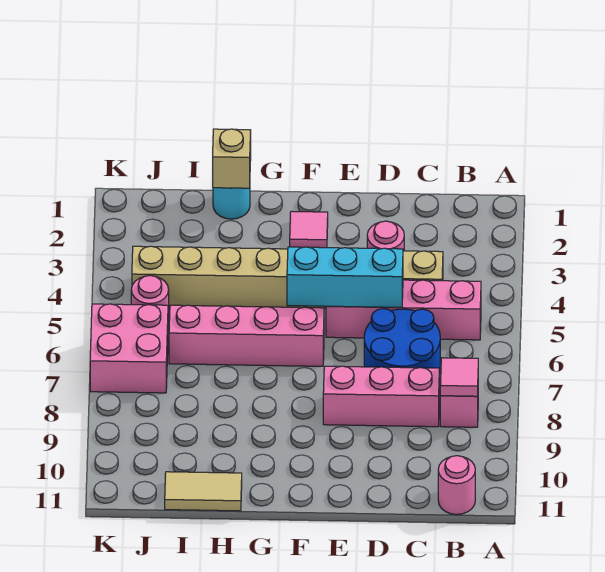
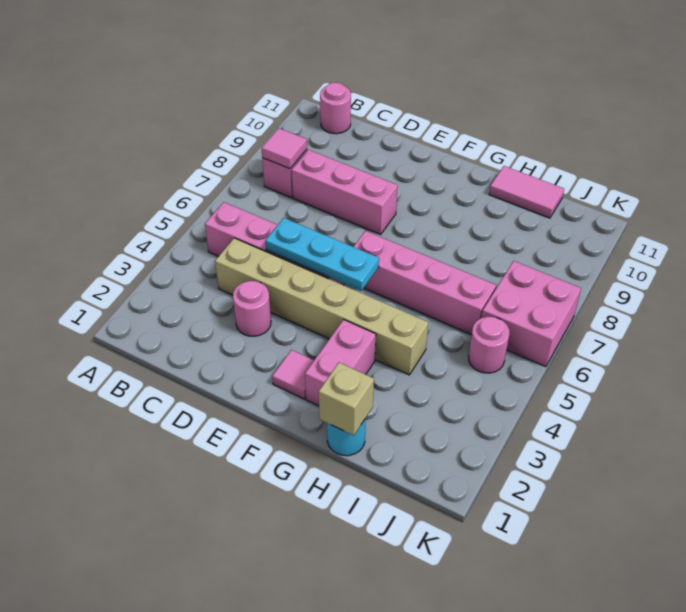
tan brick C4:J4 level 1 -> tan brick C4:H4 level 1
blue round brick C6:D7 level 1 -> none
cyan brick D5:F5 level 2 -> cyan plate D5:F5 level 2
none -> pink brick G2:G3 level 1
tan tile H11:I11 level 1 -> pink tile H11:I11 level 1

